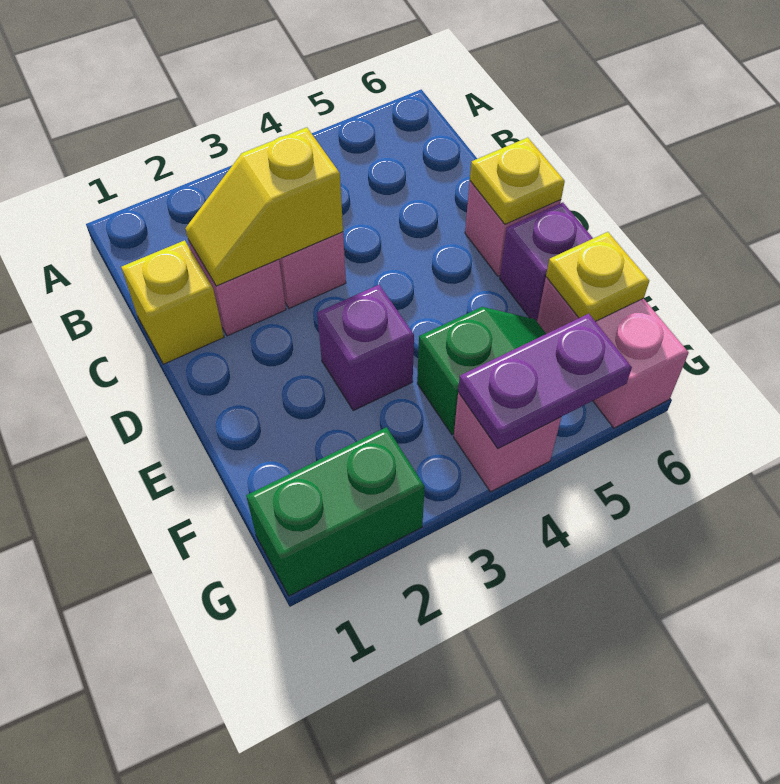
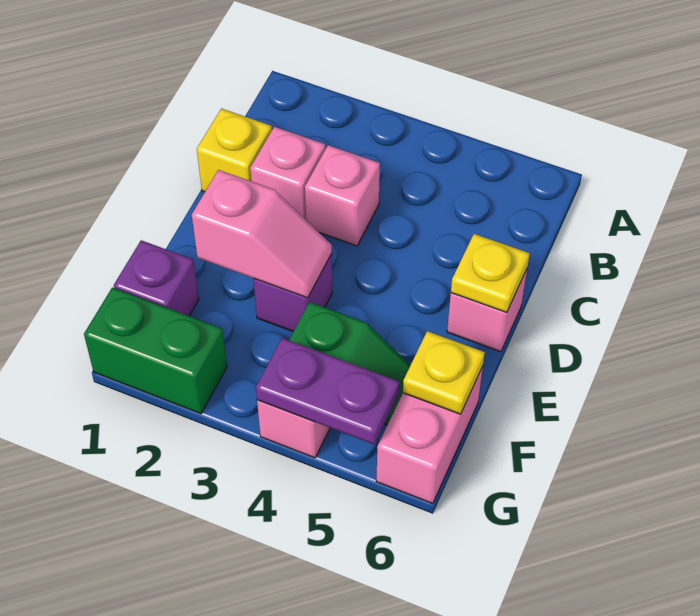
yellow slope C2:C3 level 2 top 3 -> none
none -> pink slope E2:E3 level 2 top 2
purple brick E6 level 1 -> purple brick F1 level 1

